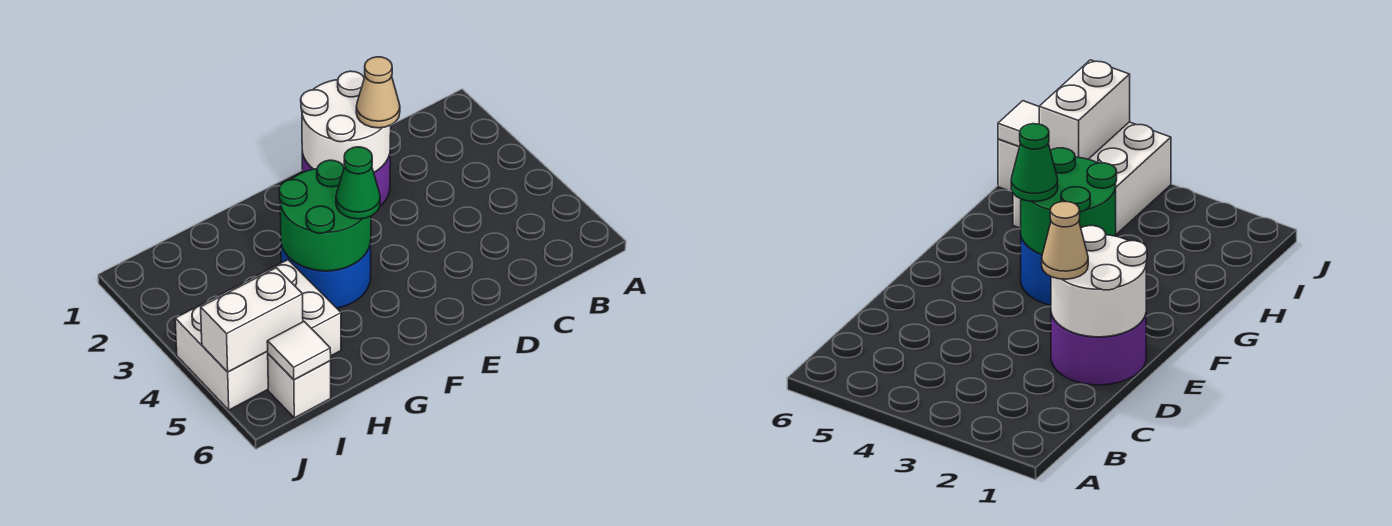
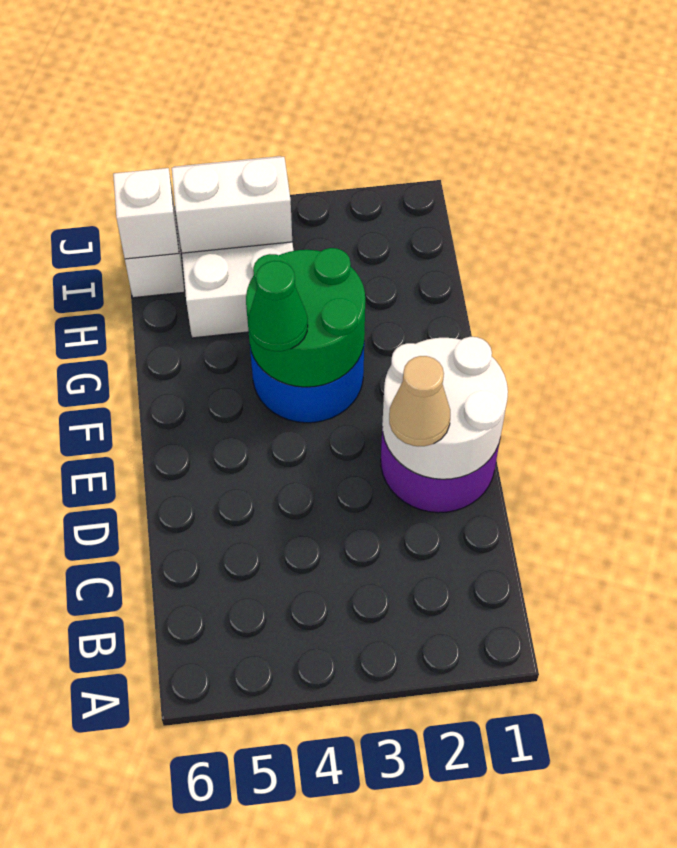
white brick I5:J5 level 2 -> white brick I4:I5 level 2
white tile I6 level 2 -> white brick I6 level 2

